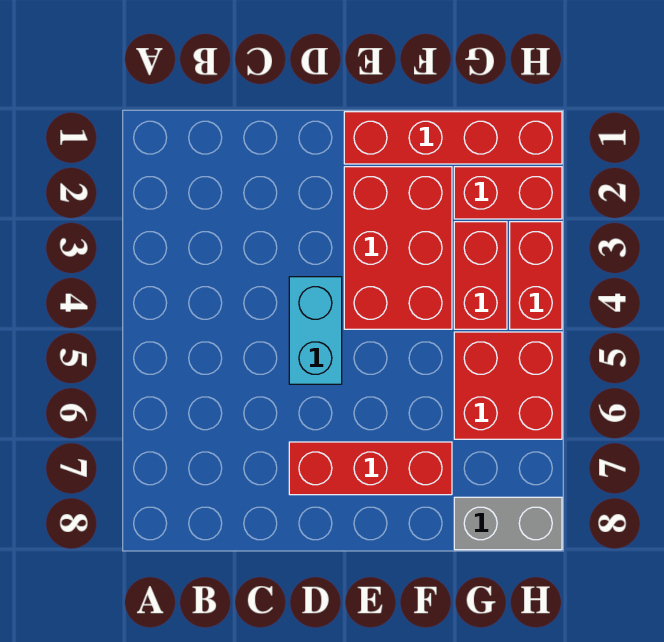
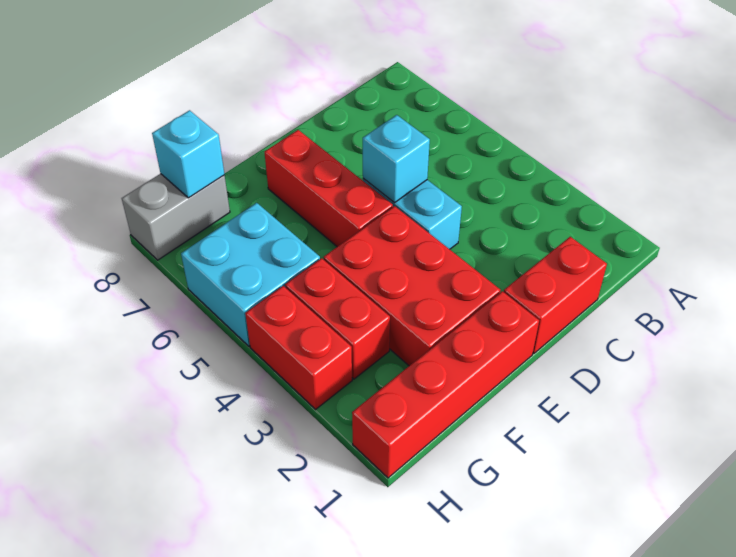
none -> cyan brick D5 level 2
red brick D7:F7 level 1 -> red brick E5:E7 level 1
red brick G2:H2 level 1 -> red brick C1:D1 level 1
red brick G5:H6 level 1 -> cyan brick G5:H6 level 1
none -> cyan brick G8 level 2

